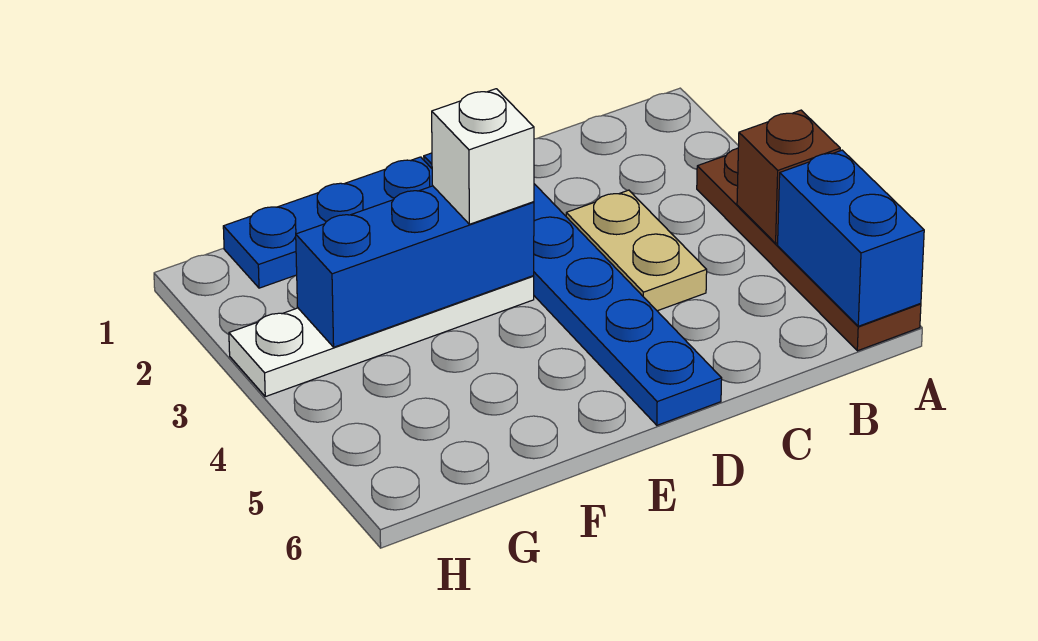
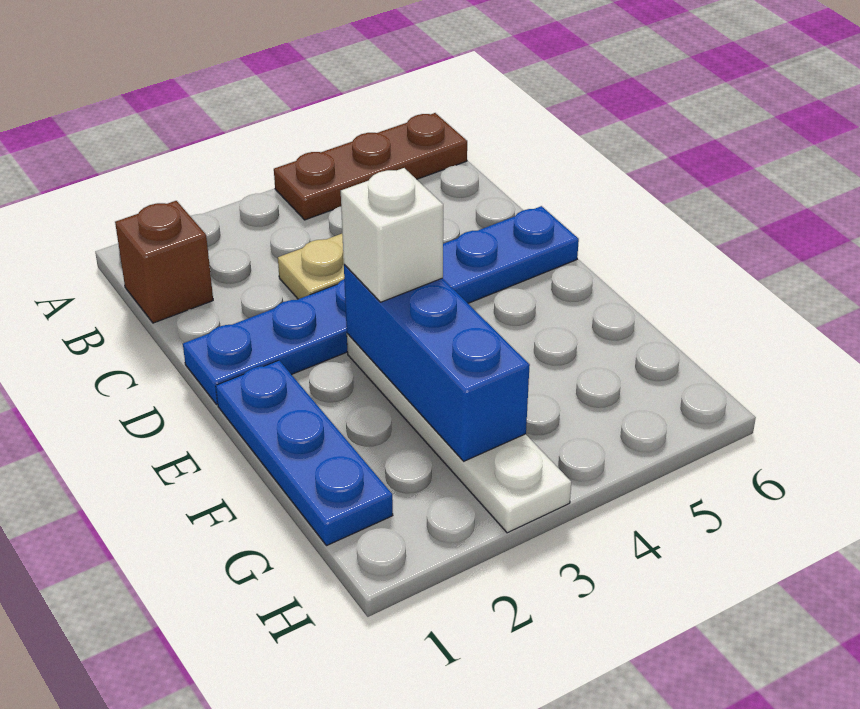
brown plate A3:A6 level 1 -> brown plate A4:A6 level 1
brown brick A4 level 2 -> brown brick B1 level 1
blue brick A5:A6 level 2 -> none

